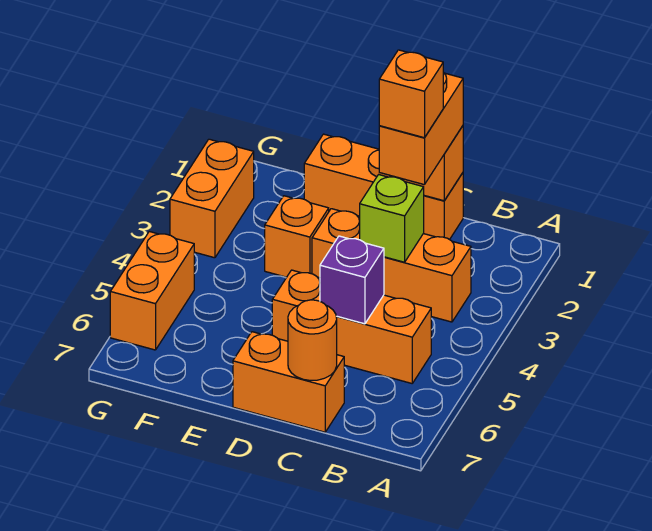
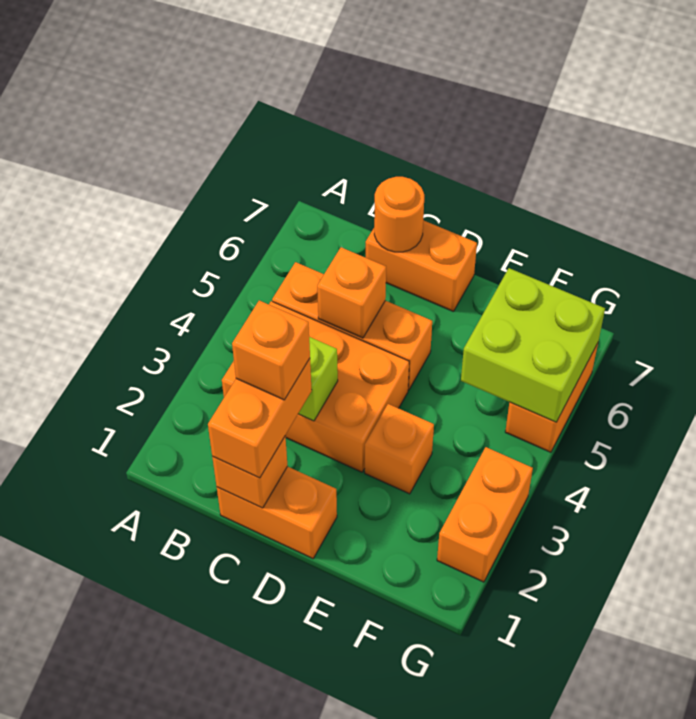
orange brick B3:D3 level 1 -> orange brick B3:D4 level 1
orange brick C1:E1 level 1 -> orange brick C1:D1 level 1
purple brick C5 level 2 -> orange brick C5 level 2
none -> lime brick F5:G6 level 2

